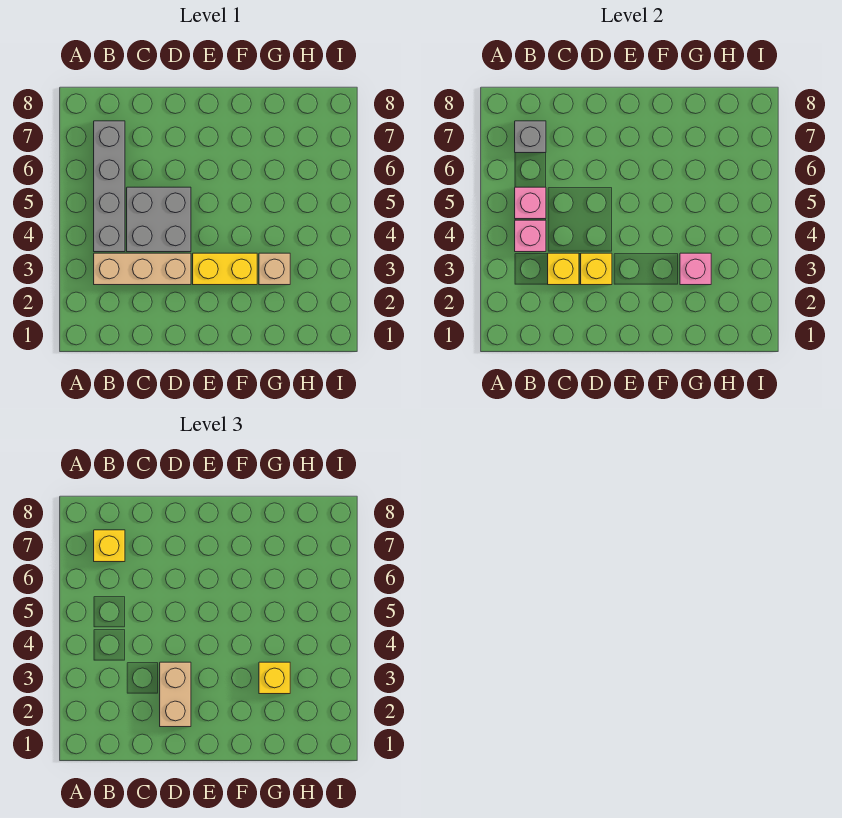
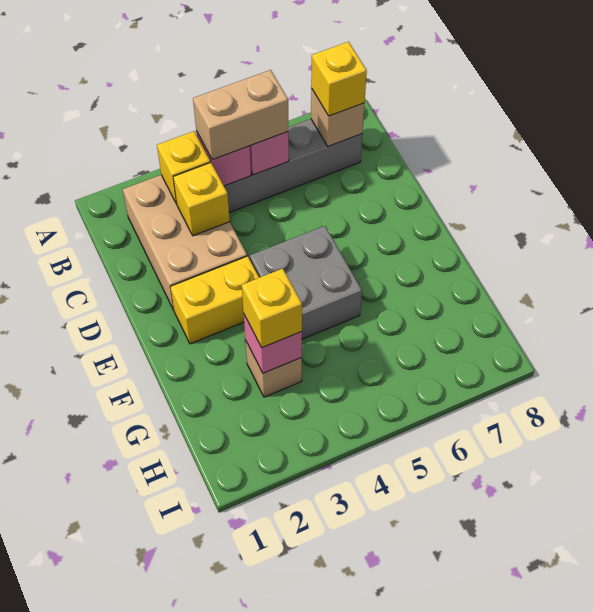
tan brick B3:D3 level 1 -> tan brick B2:D3 level 1
grey brick B7 level 2 -> tan brick B7 level 2
grey brick C4:D5 level 1 -> grey brick E4:F5 level 1
tan brick D2:D3 level 3 -> tan brick B4:B5 level 3
yellow brick D3 level 2 -> yellow brick B3 level 2
yellow brick E3:F3 level 1 -> yellow brick E2:E3 level 1

